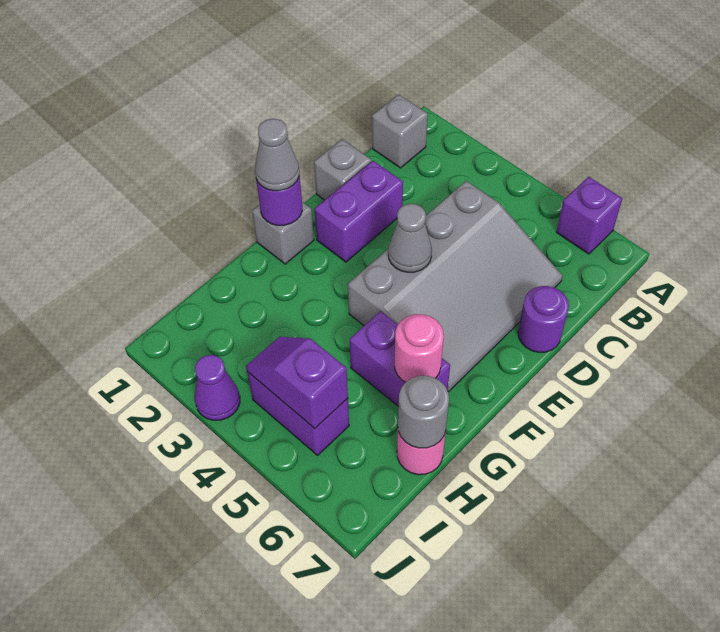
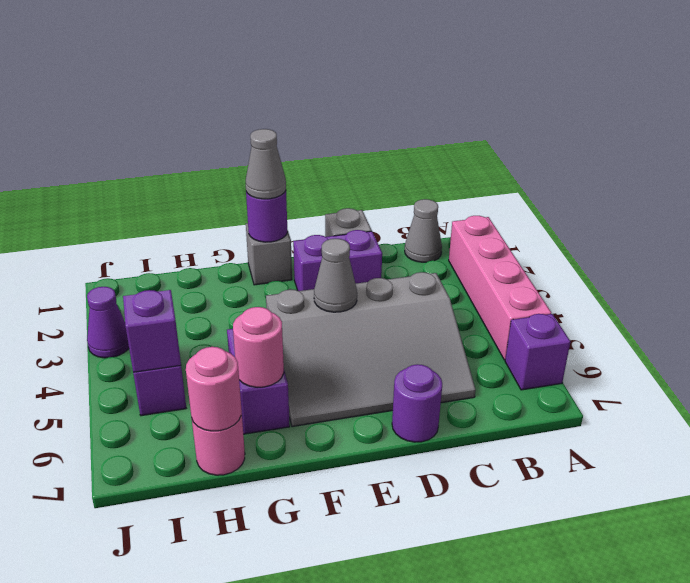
none -> pink brick A2:A5 level 1
grey brick B1 level 1 -> grey cone B1 level 1
grey round brick H7 level 2 -> pink round brick H7 level 2

